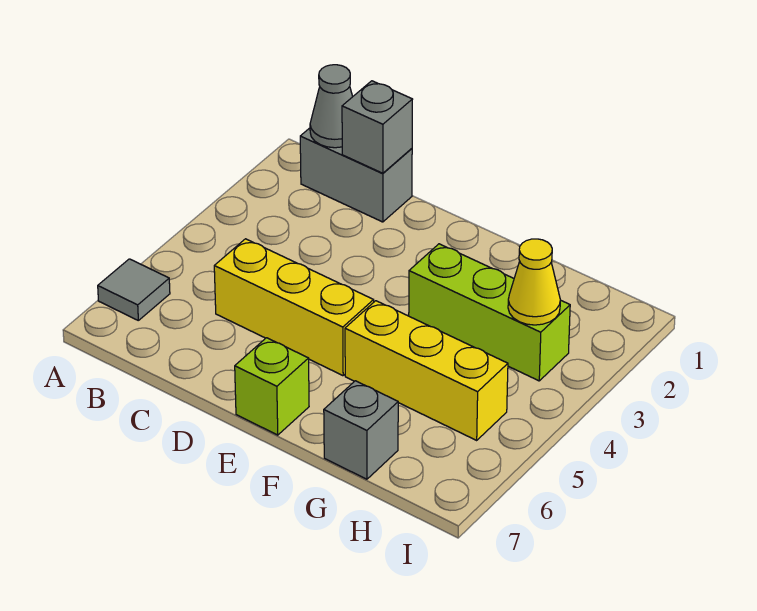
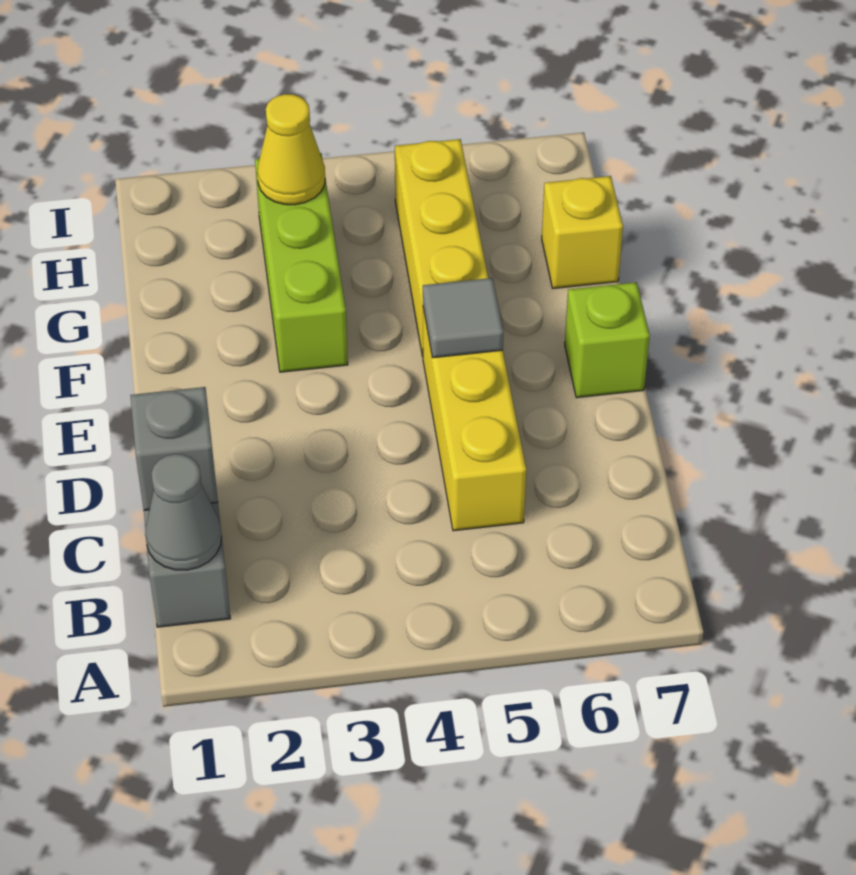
grey tile A6 level 1 -> grey tile E5 level 2
grey brick G7 level 1 -> yellow brick G7 level 1

